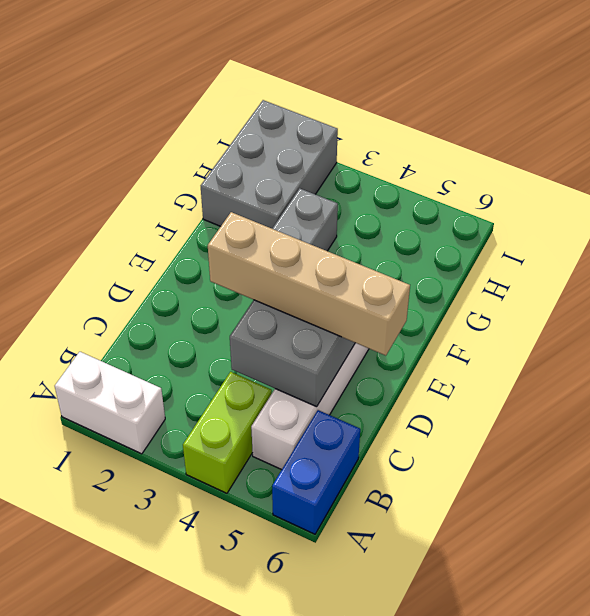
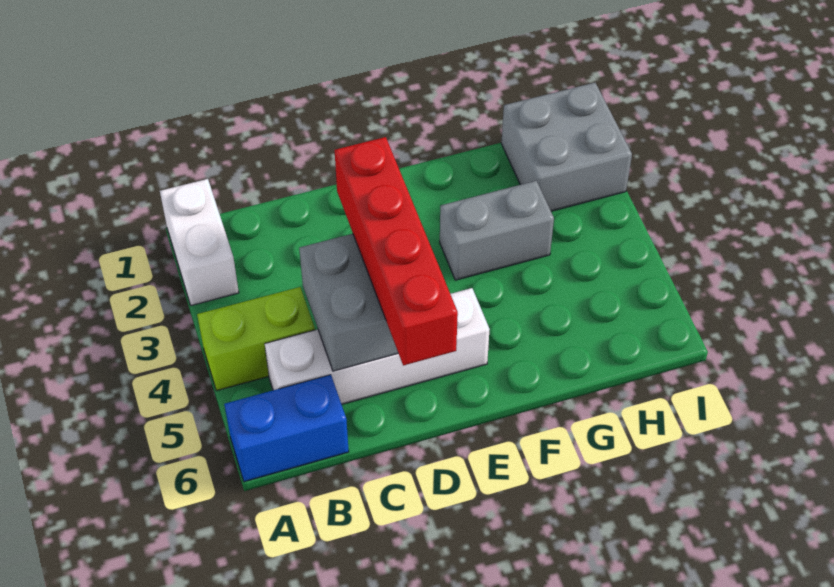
tan brick D3:D6 level 3 -> red brick D3:D6 level 3
grey brick G1:I2 level 1 -> grey brick H1:I2 level 1

